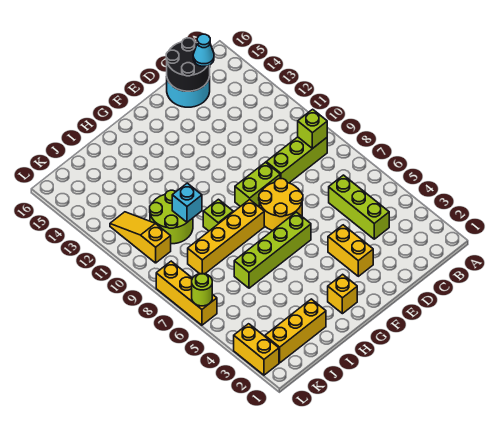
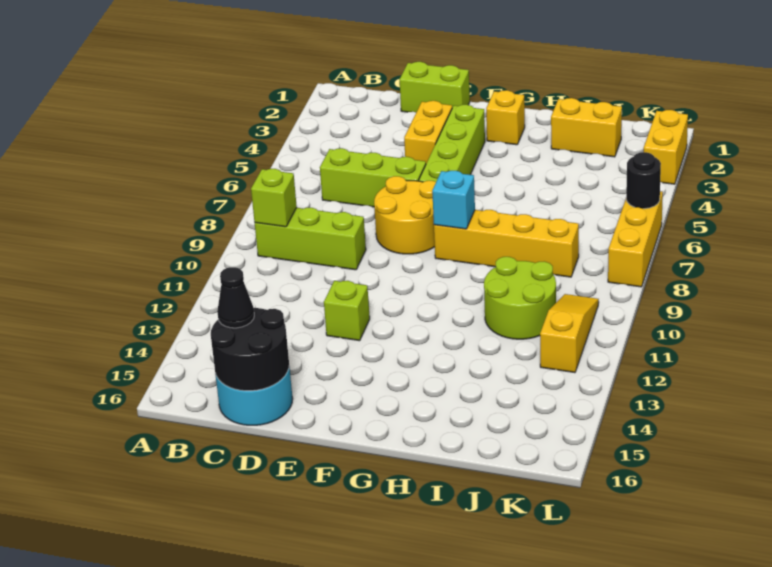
lime brick C4:C6 level 1 -> lime brick C6:E6 level 1
cyan cone C15 level 3 -> black cone C15 level 3
lime brick E9:F9 level 1 -> lime brick D1:E1 level 1
lime brick F6:I6 level 1 -> lime brick F3:F6 level 1
lime brick H9 level 1 -> lime brick E12 level 1
yellow brick I2:K2 level 1 -> yellow brick I2:J2 level 1
cyan brick I10 level 2 -> cyan brick G8 level 2
yellow slope K10:K12 level 1 top 10 -> yellow slope K10:K12 level 1 top 12
lime round brick L6 level 2 -> black round brick L6 level 2

